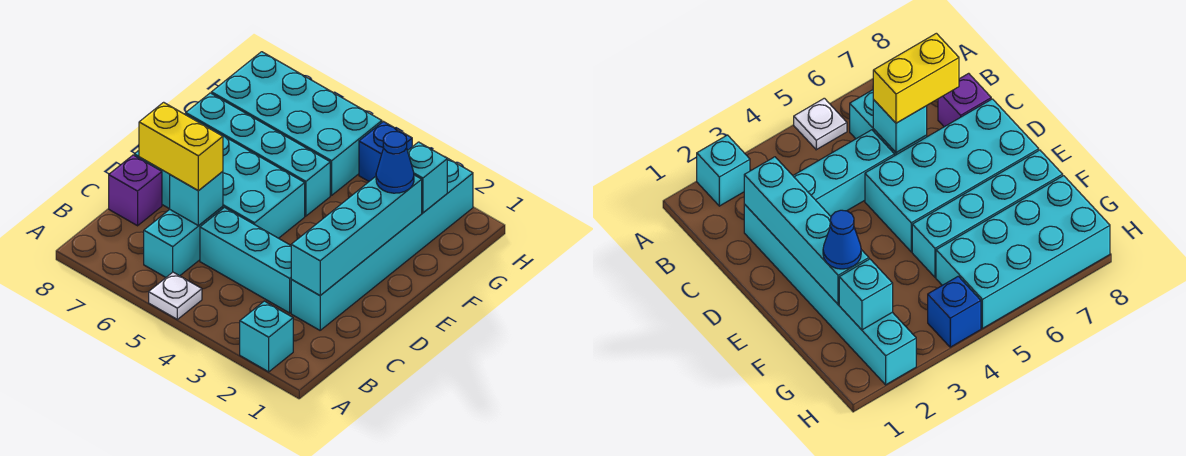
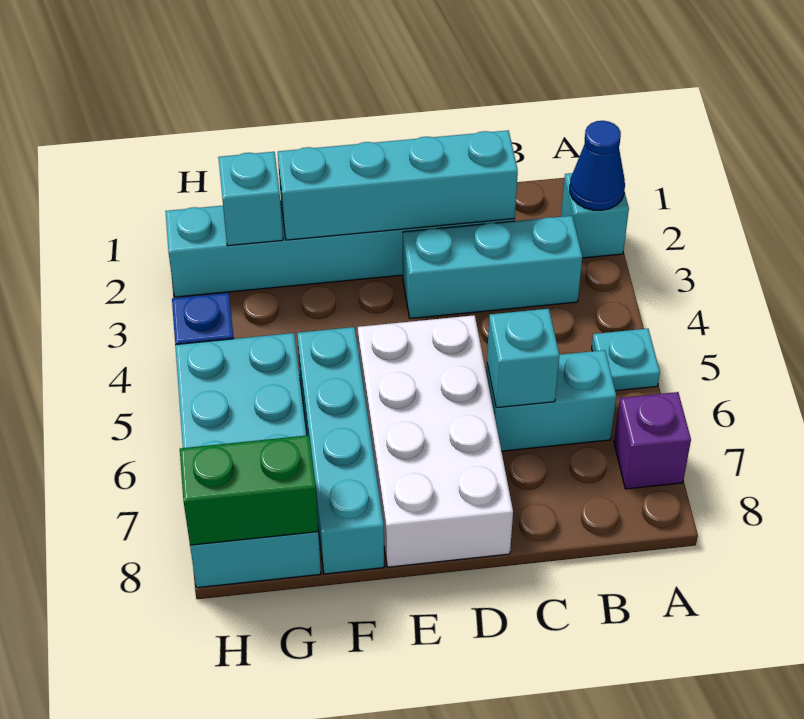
white plate A5 level 1 -> cyan plate A5 level 1
cyan brick C3:C5 level 1 -> cyan brick B3:D3 level 1
yellow brick C6:C7 level 3 -> none
purple brick C8 level 1 -> purple brick A7 level 1
cyan brick D5:E8 level 1 -> white brick D5:E8 level 1
blue cone F2 level 3 -> blue cone A2 level 2
none -> green brick G8:H8 level 2

